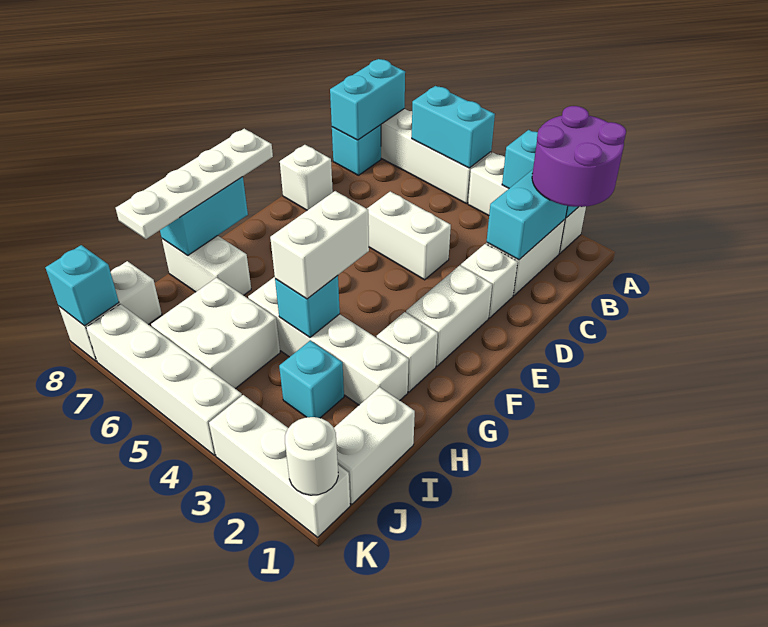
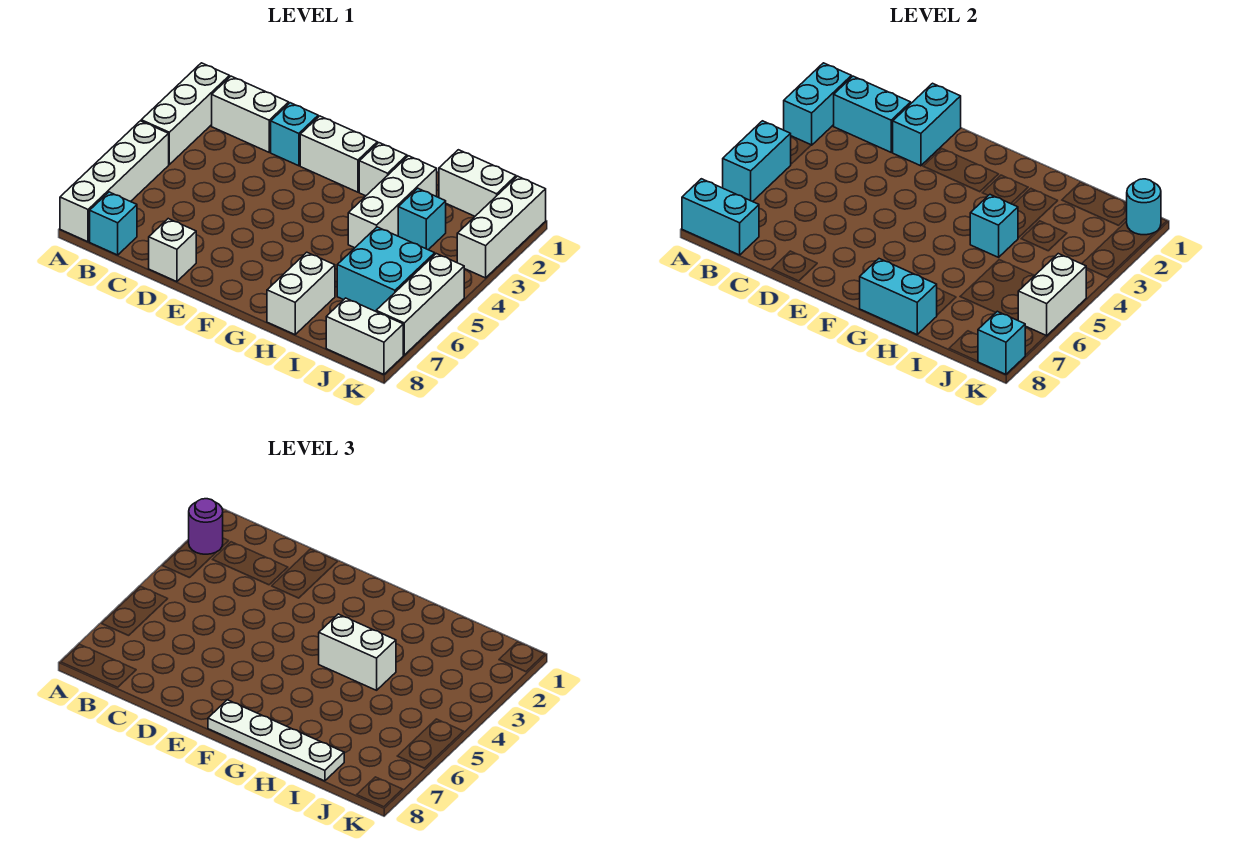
purple round brick A1:B2 level 3 -> purple round brick A2 level 3
none -> cyan brick D1:D2 level 2
white brick D2 level 1 -> cyan brick D2 level 1
white brick D4:D5 level 1 -> white brick K5:K6 level 2
white brick H2:H5 level 1 -> white brick H2:H4 level 1
white brick I5:J6 level 1 -> cyan brick I5:J6 level 1
white round brick K1 level 2 -> cyan round brick K1 level 2
white brick K4:K7 level 1 -> white brick K5:K7 level 1

